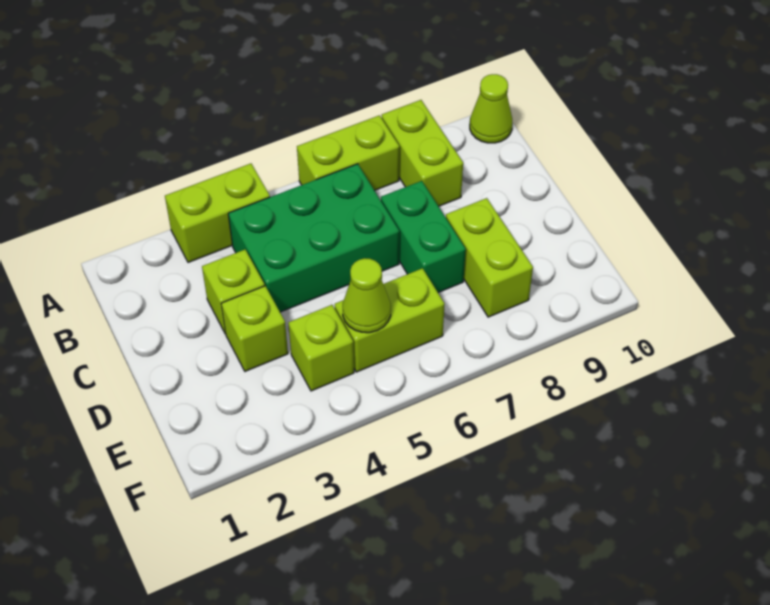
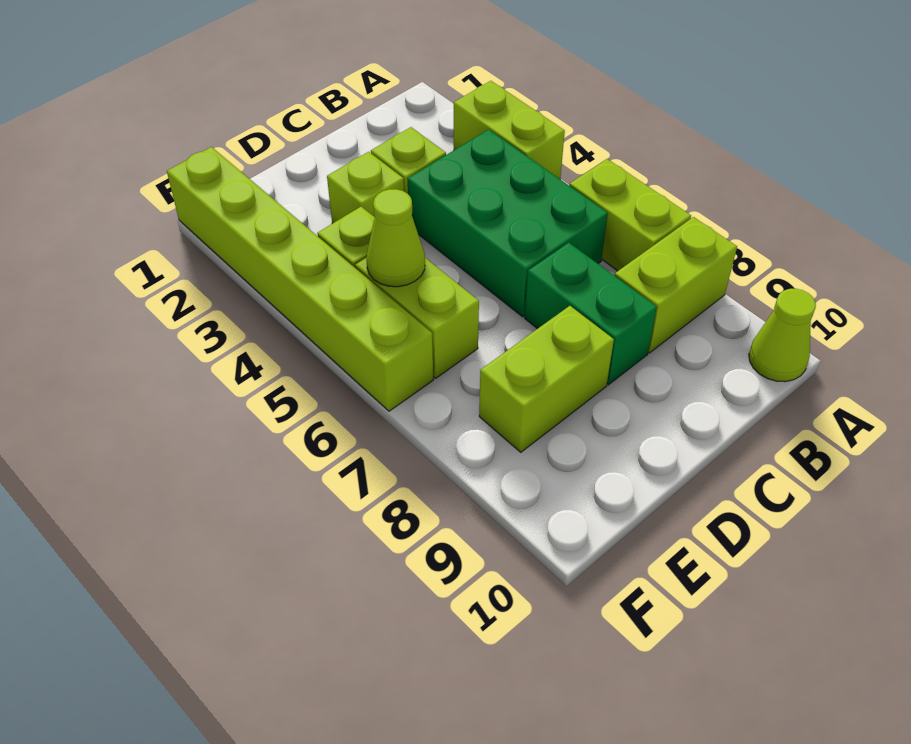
green brick C7:D7 level 1 -> green brick C7:C8 level 1
none -> lime brick F1:F6 level 1

